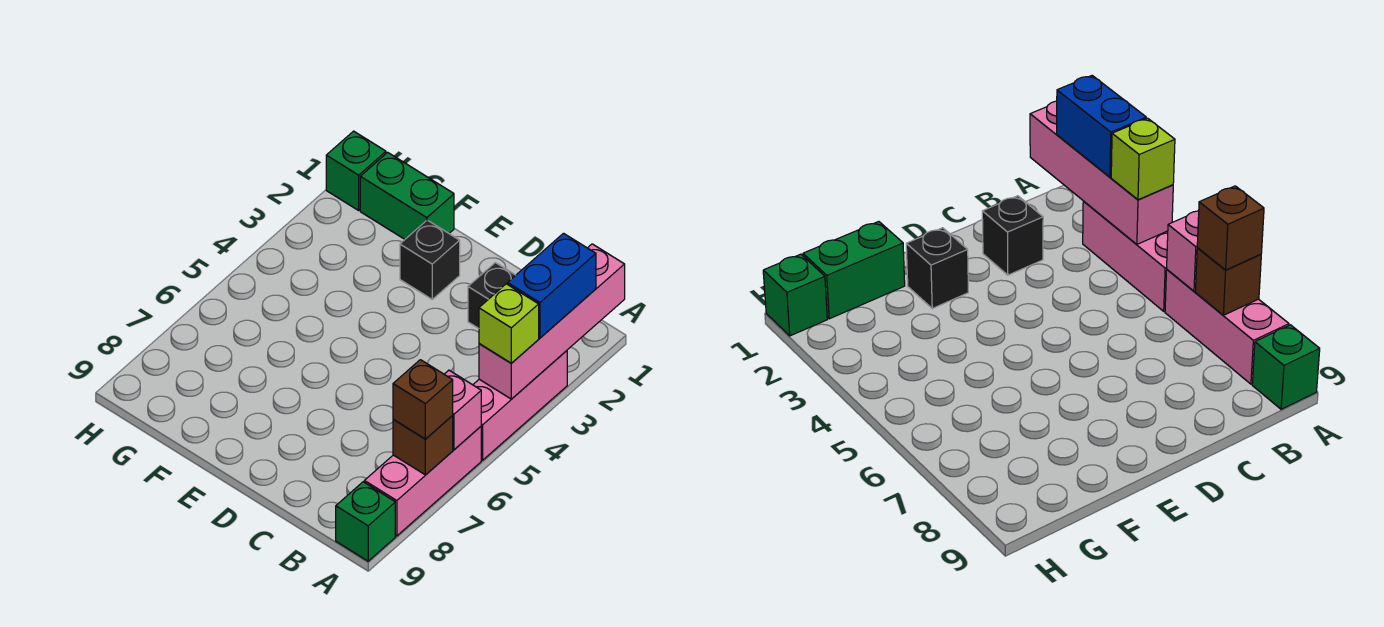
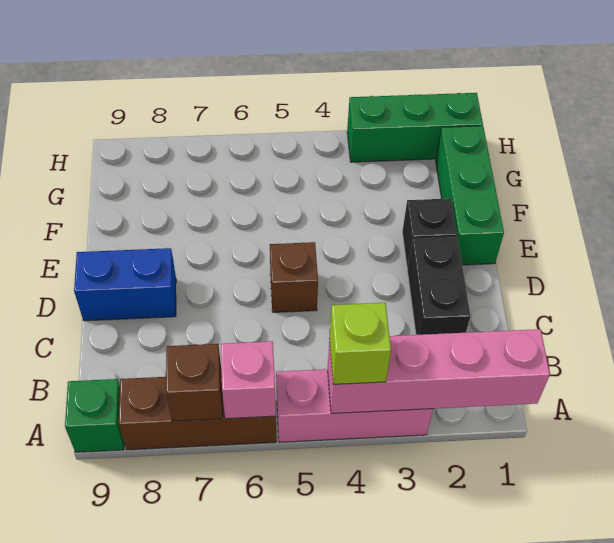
blue brick A2:A3 level 3 -> blue brick D8:D9 level 1
pink brick A6:A8 level 1 -> brown brick A6:A8 level 1
brown brick A7 level 3 -> brown brick D5 level 1
black brick C2 level 1 -> black brick C2:D2 level 1
green brick F1:G1 level 1 -> green brick E1:G1 level 1
green brick H1 level 1 -> green brick H1:H3 level 1

